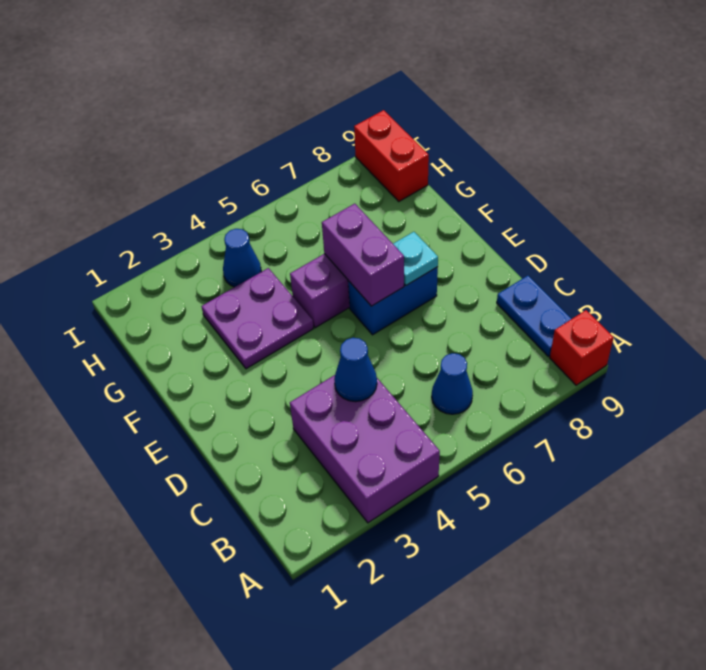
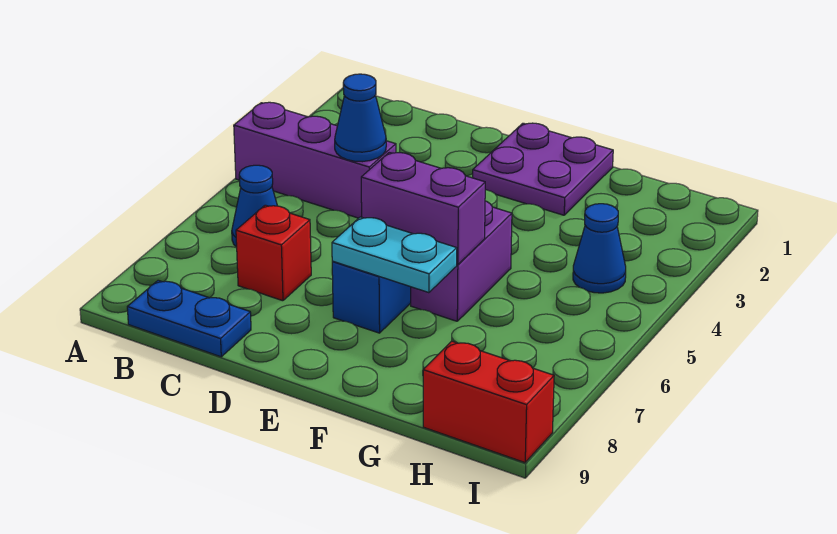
purple brick A3:C4 level 1 -> purple brick A4:C4 level 1
red brick A9 level 1 -> red brick C7 level 1
cyan plate E7 level 2 -> cyan plate E7:F7 level 2
purple plate F3:G4 level 1 -> purple plate E1:F2 level 1

